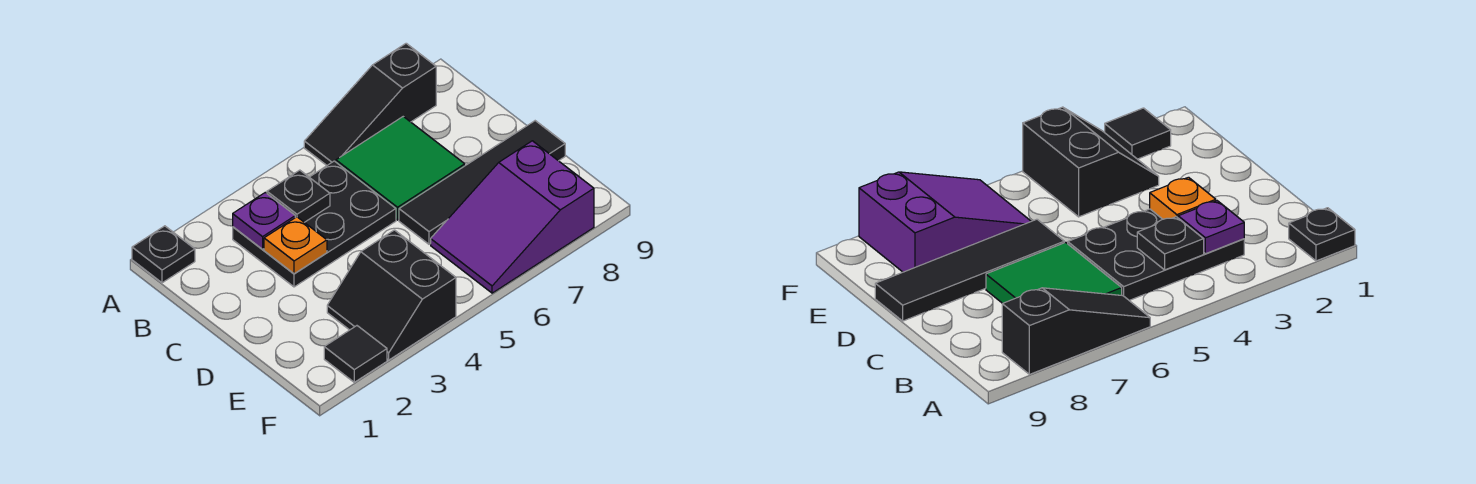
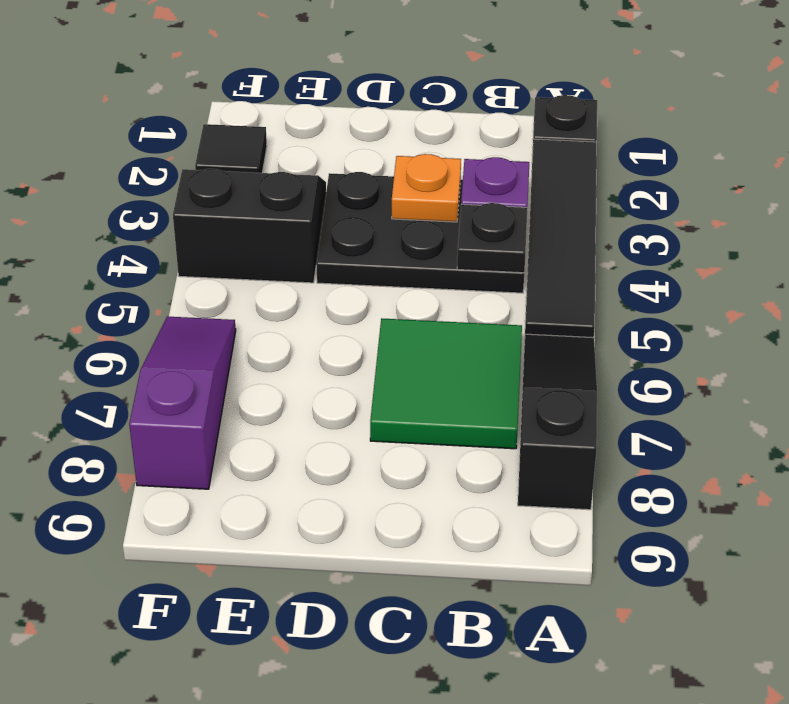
black plate B3:C5 level 1 -> black plate B3:D4 level 1
black tile D6:D9 level 1 -> black tile A2:A5 level 1
purple slope E6:F8 level 1 top 8 -> purple slope F6:F8 level 1 top 8

